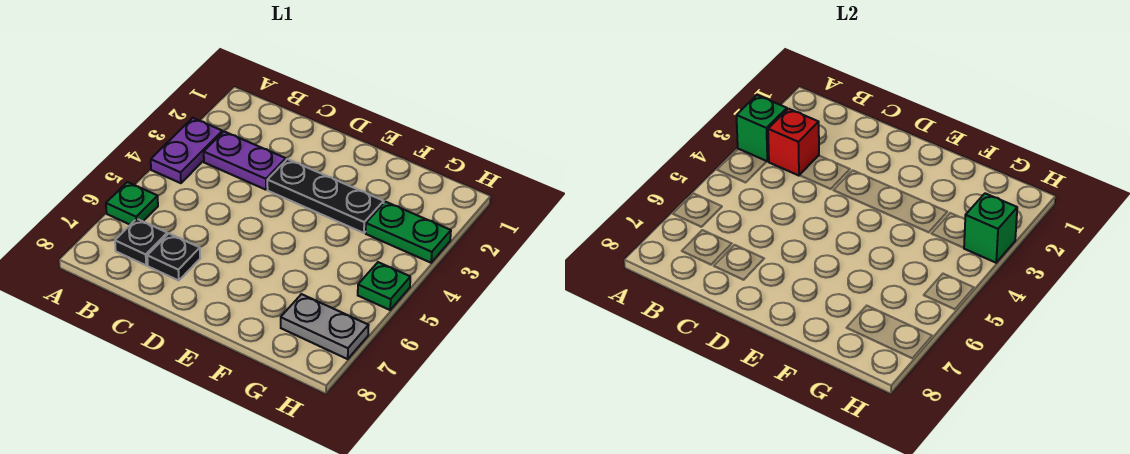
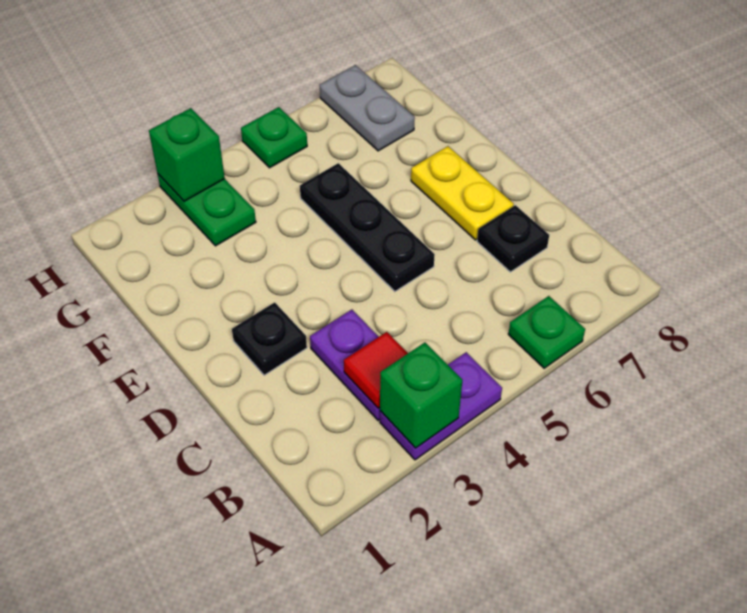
red brick B3 level 2 -> red tile B3 level 2
black plate B7 level 1 -> black plate D2 level 1
black plate D3:F3 level 1 -> black plate D5:F5 level 1
none -> yellow plate D7:E7 level 1

